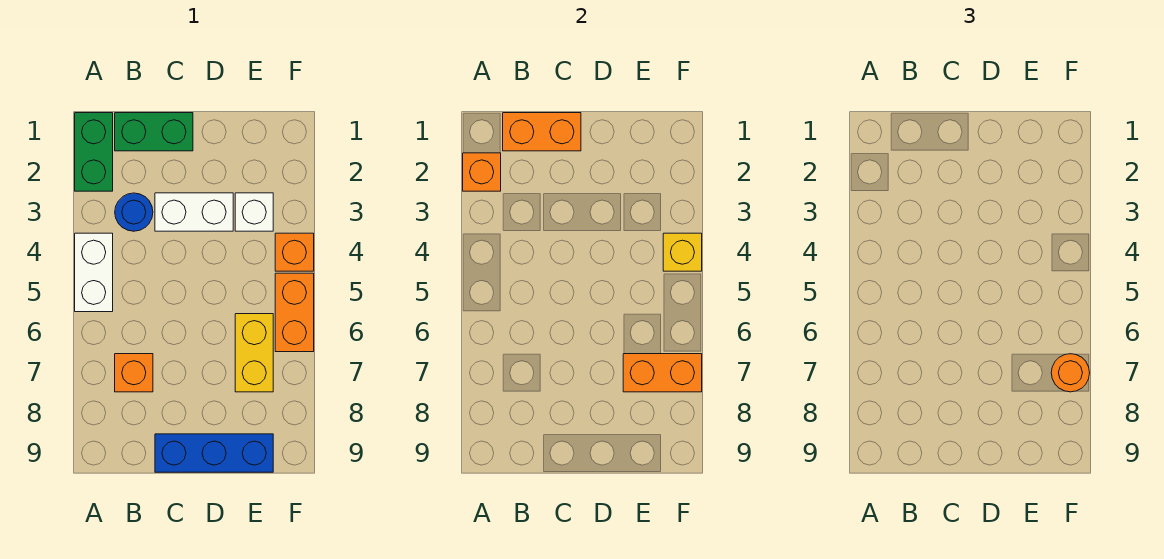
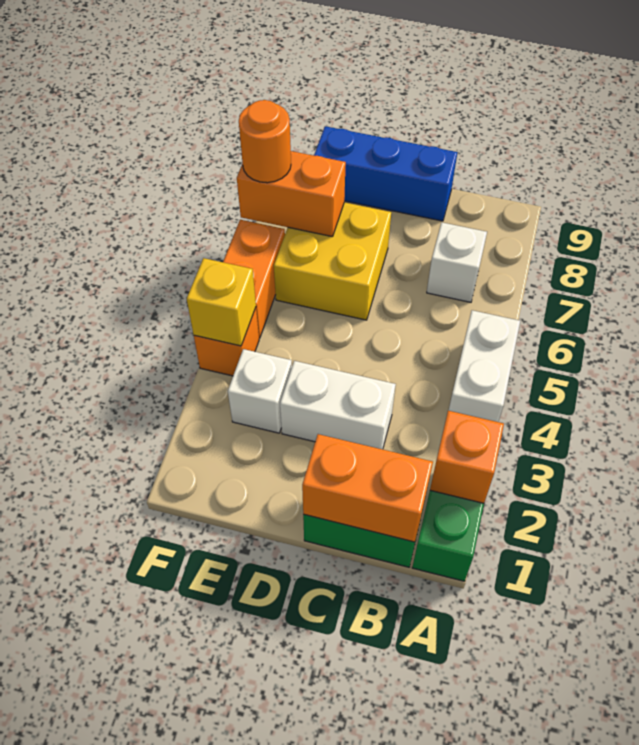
blue round brick B3 level 1 -> none
orange brick B7 level 1 -> white brick B7 level 1
yellow brick E6:E7 level 1 -> yellow brick D6:E7 level 1

